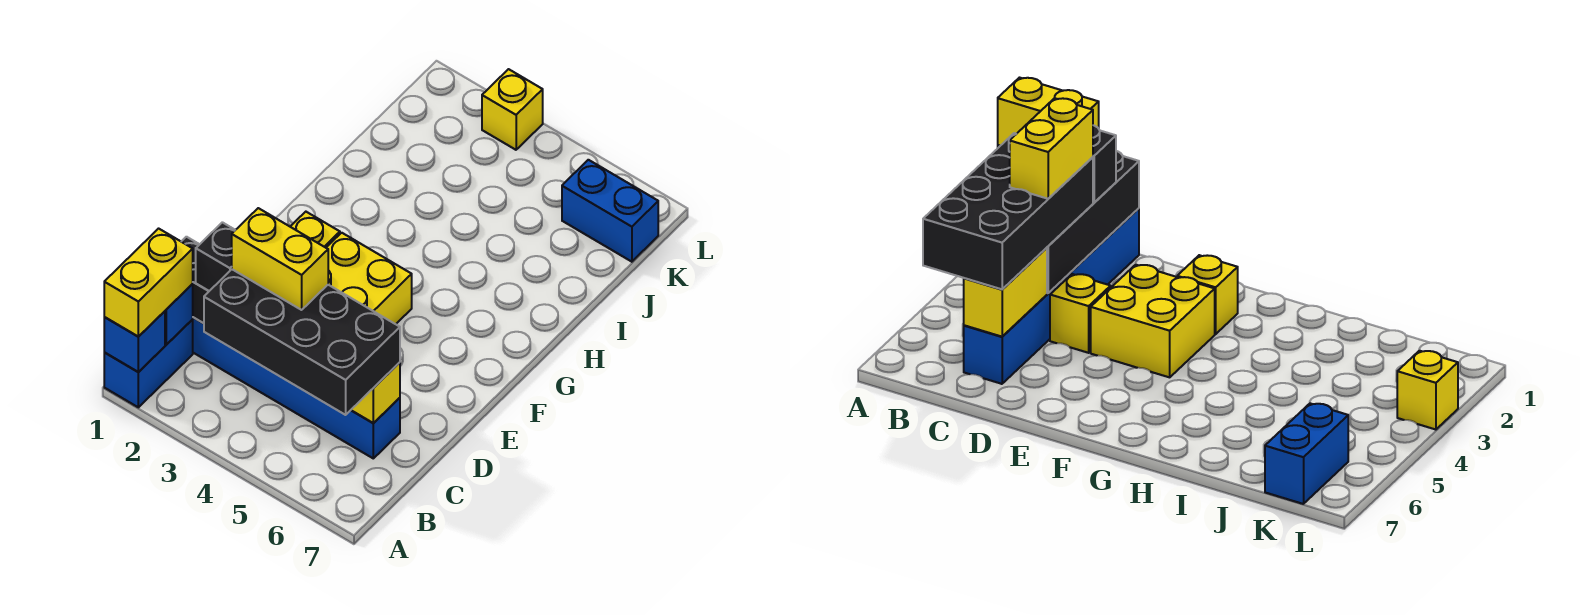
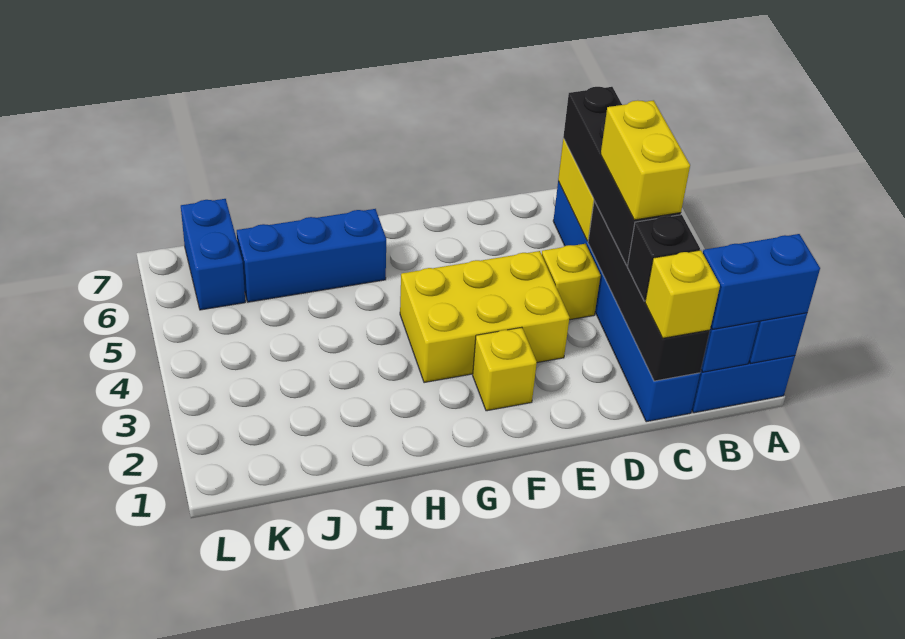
yellow brick A1:B1 level 3 -> blue brick A1:B1 level 3
black brick B3:C6 level 3 -> black brick C3:C6 level 3
yellow brick E3:F4 level 1 -> yellow brick E3:G4 level 1
none -> blue brick H6:J6 level 1
yellow brick L3 level 1 -> yellow brick C1 level 3

